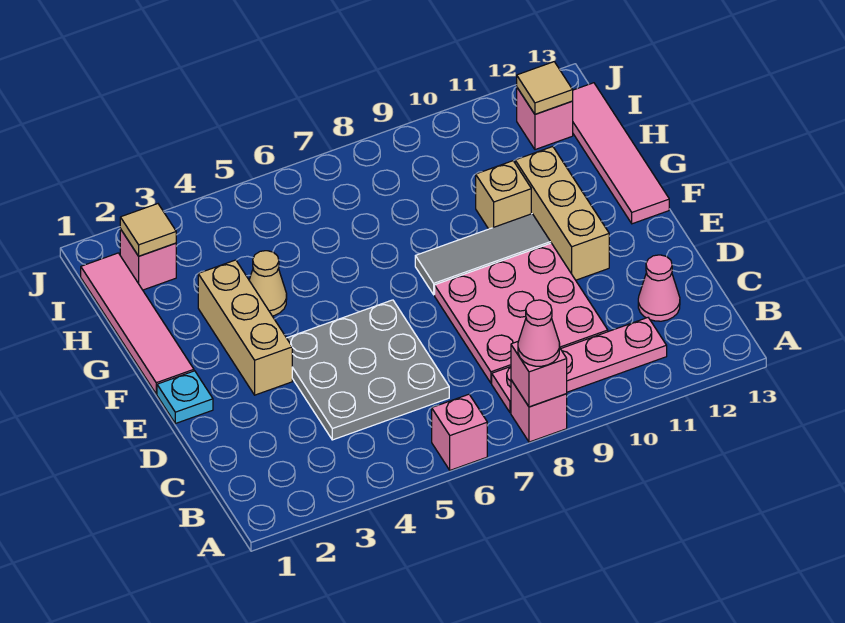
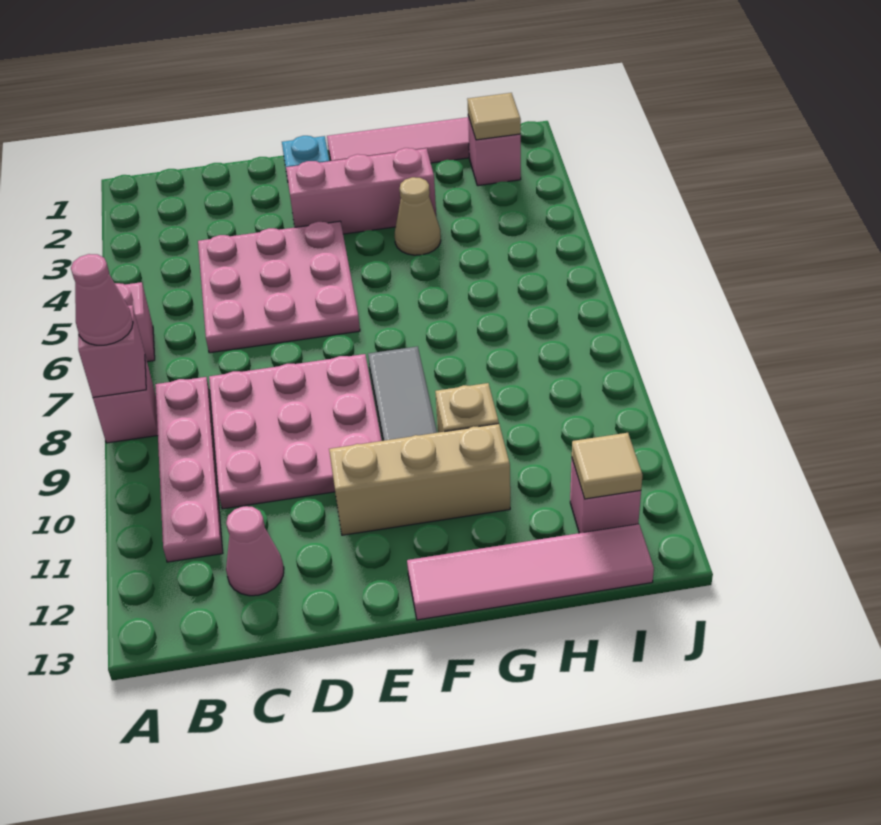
grey plate C4:E6 level 1 -> pink plate C4:E6 level 1
tan brick E3:G3 level 1 -> pink brick E3:G3 level 1

